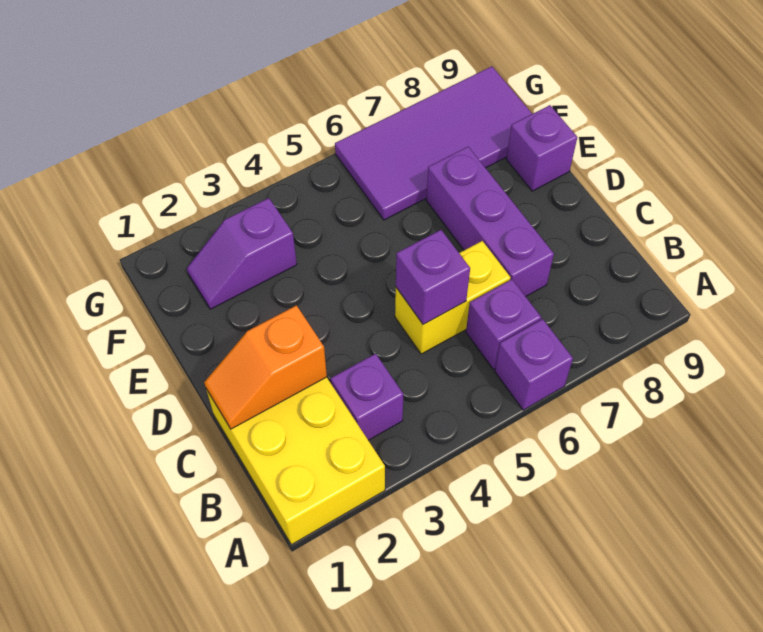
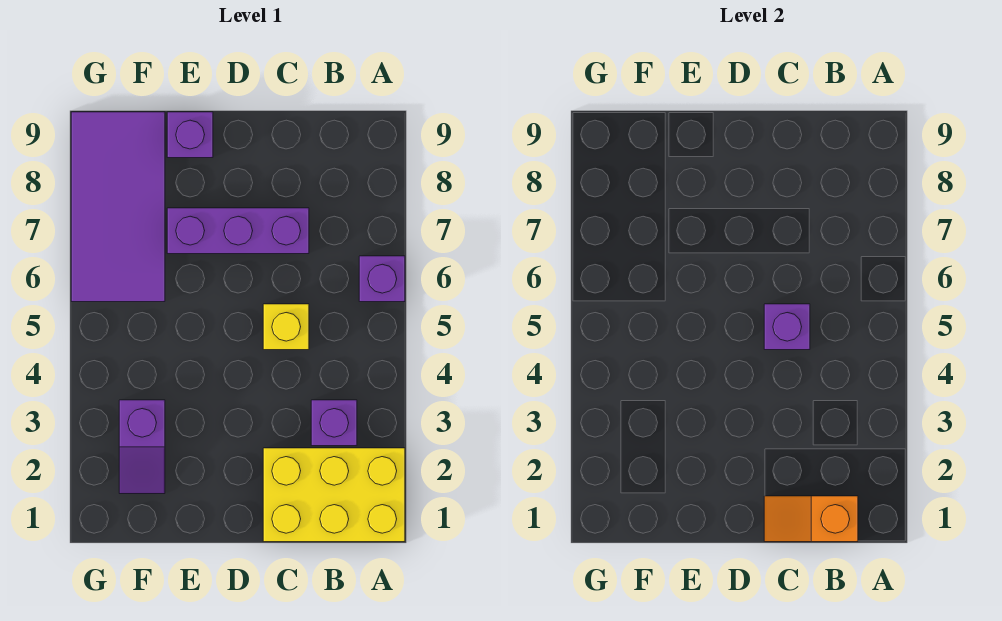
purple brick B6 level 1 -> none
orange slope C1:C2 level 2 top 2 -> orange slope B1:C1 level 2 top B
yellow brick C5:C6 level 1 -> yellow brick C5 level 1

